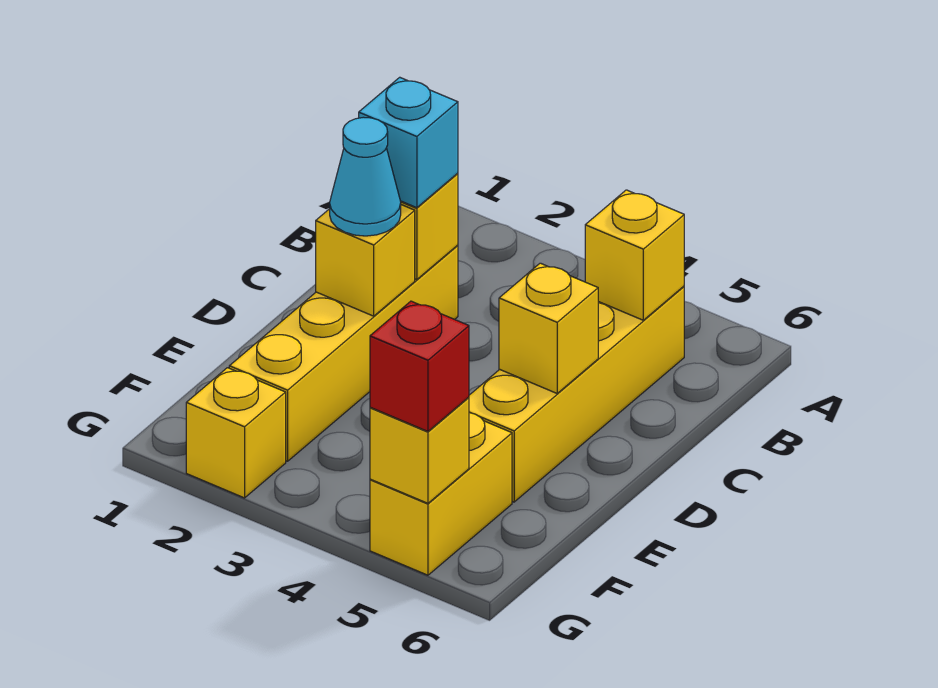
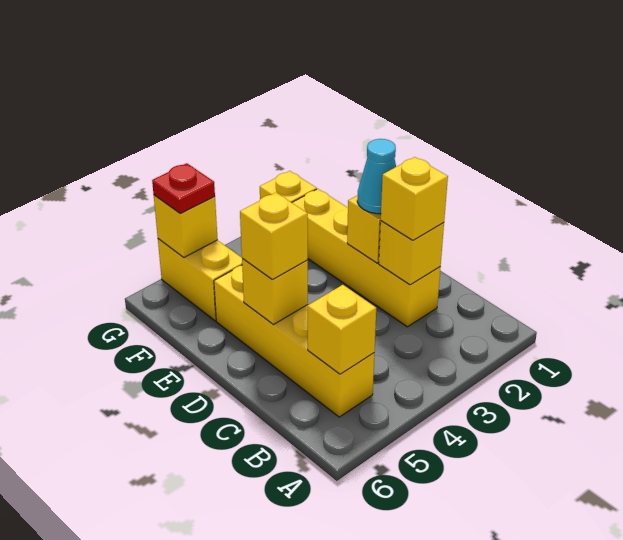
cyan brick C2 level 3 -> yellow brick C2 level 3
none -> yellow brick D5 level 3
red brick G5 level 3 -> red plate G5 level 3

